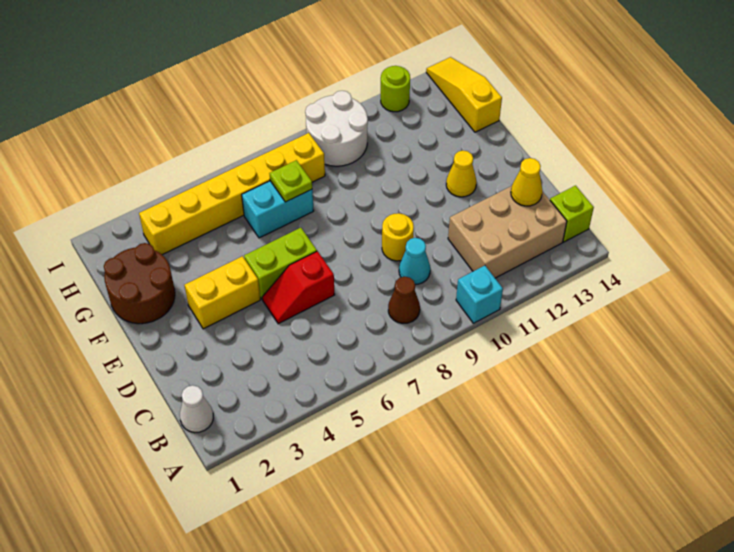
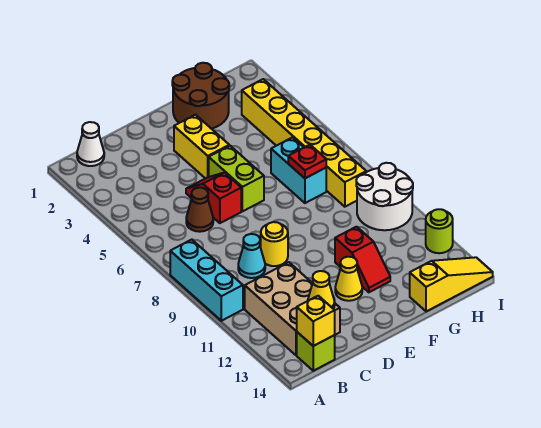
cyan brick A10 level 1 -> cyan brick A8:A10 level 1
brown cone B8 level 1 -> brown cone C6 level 1
none -> yellow brick B14 level 2
none -> red slope F11:F12 level 1 top 11
lime plate G7 level 2 -> red plate G7 level 2

